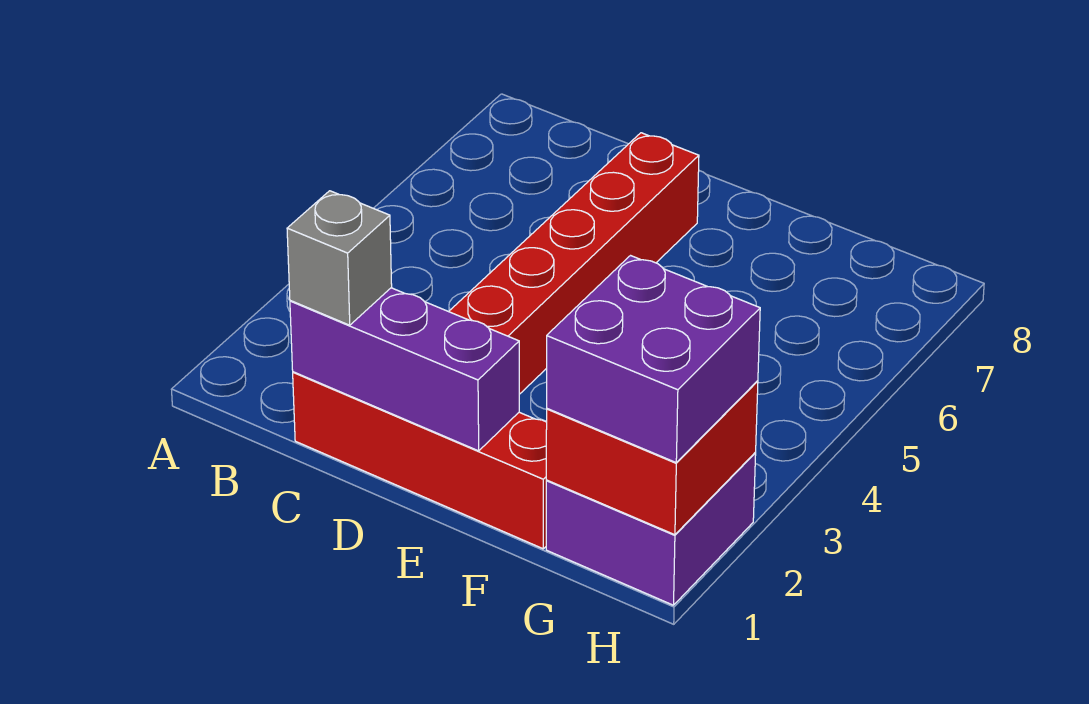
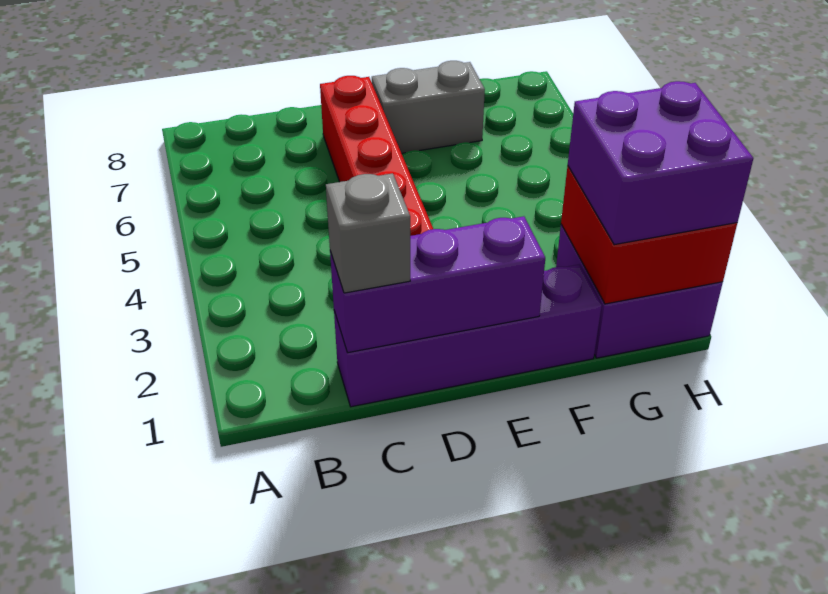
red brick C1:F1 level 1 -> purple brick C1:F1 level 1
none -> grey brick E7:F7 level 1

